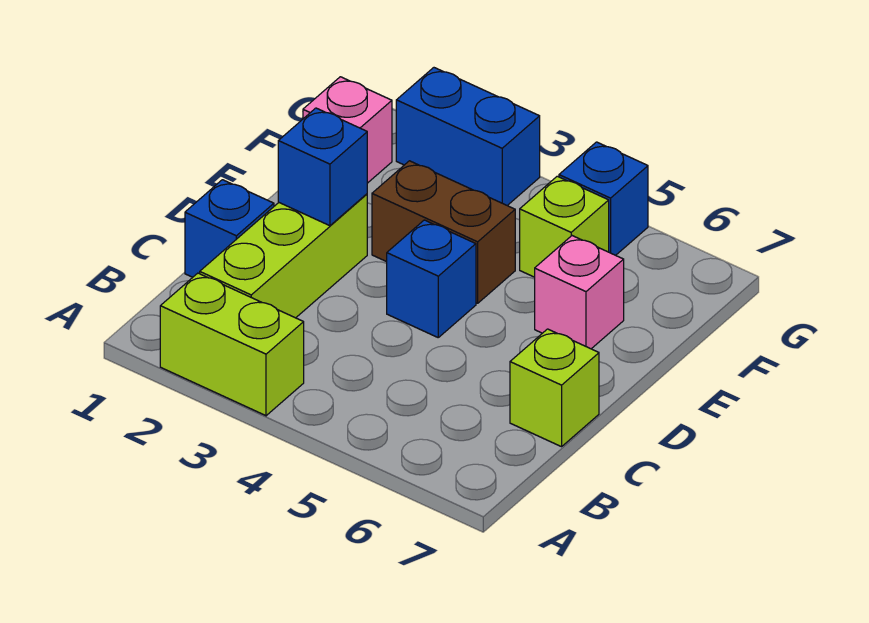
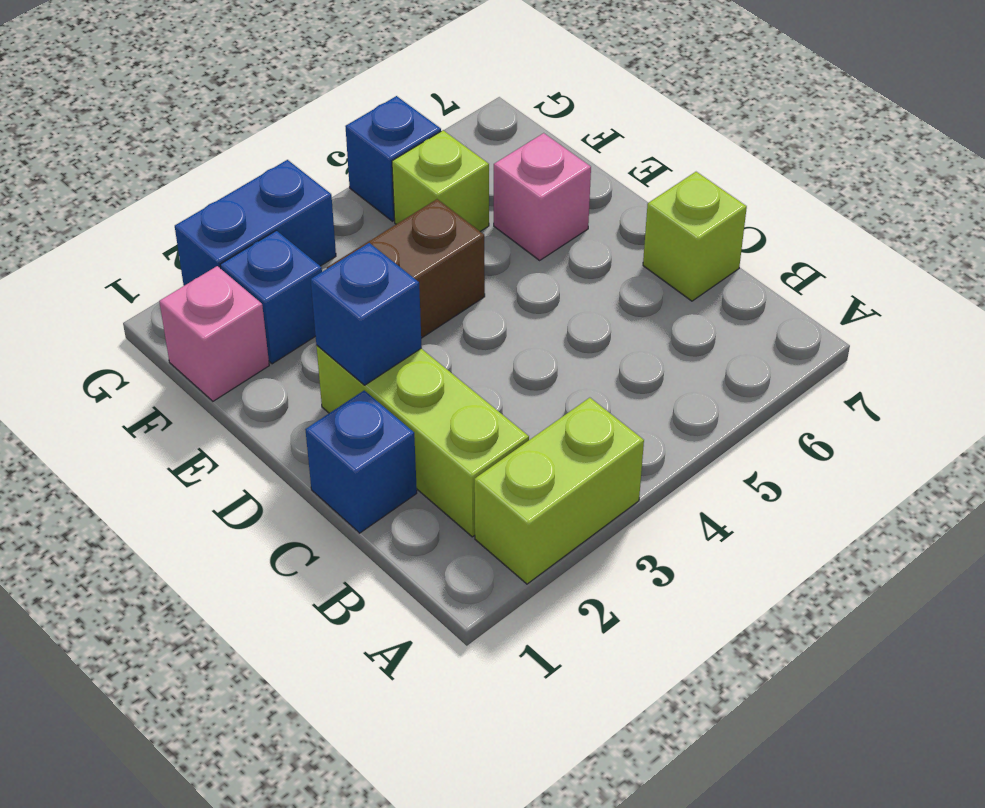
blue brick D4 level 1 -> blue brick F2 level 1

